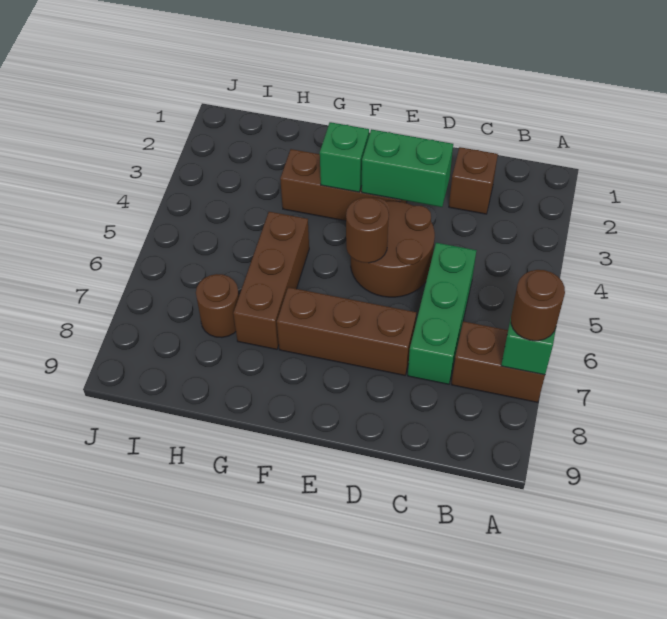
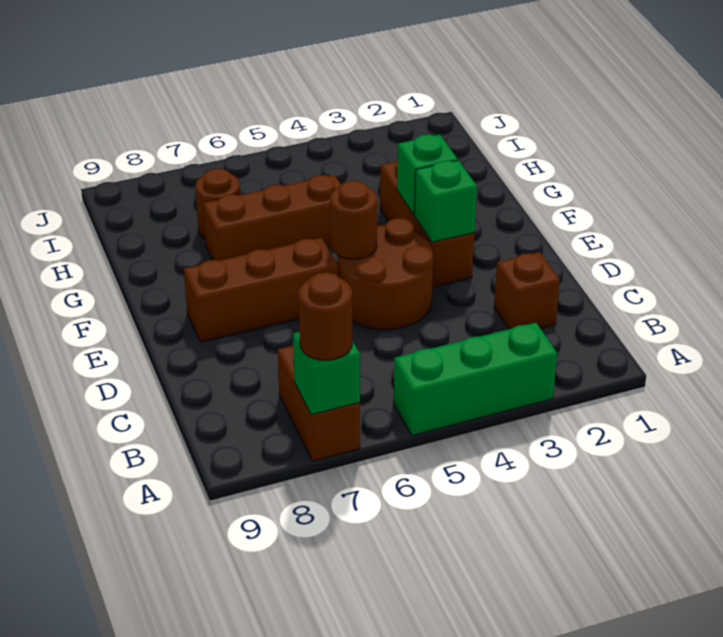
green brick C5:C7 level 1 -> green brick A3:A5 level 1
green brick D3:E3 level 2 -> green brick E3 level 2
brown brick D7:F7 level 1 -> brown brick E6:E8 level 1

